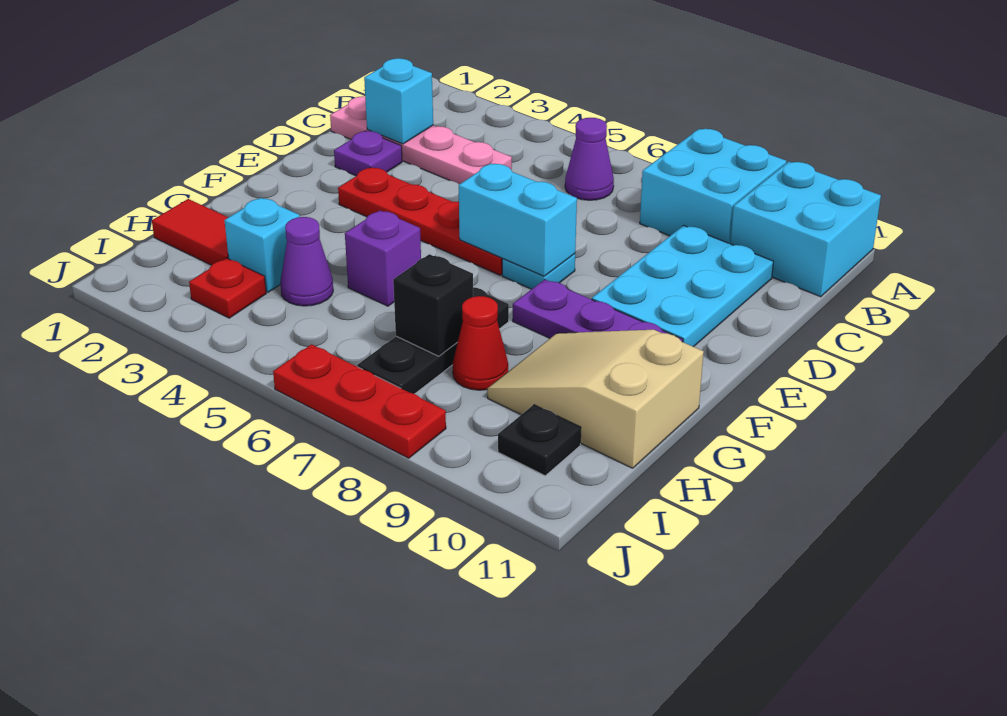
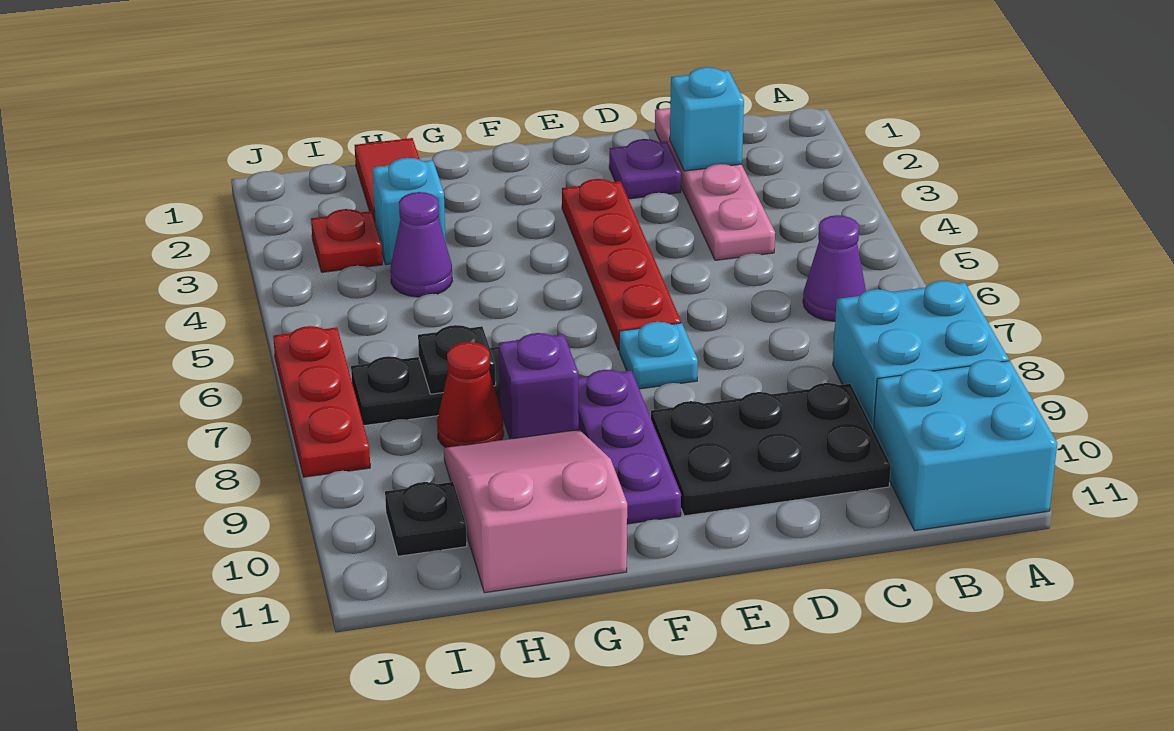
cyan plate C9:E10 level 1 -> black plate C9:E10 level 1
cyan brick E6:E7 level 2 -> none
purple brick G5 level 1 -> purple brick G8 level 1
tan slope G9:H11 level 1 top 11 -> pink slope G9:H11 level 1 top 11
black brick H7 level 2 -> black plate H7 level 2

